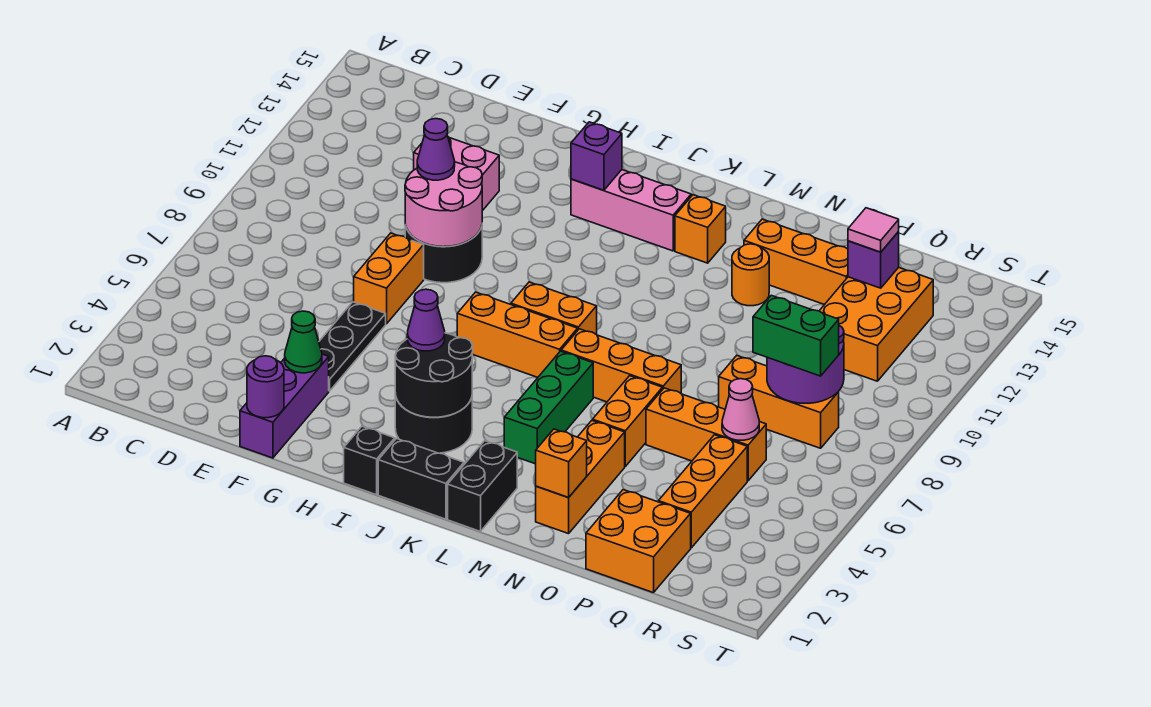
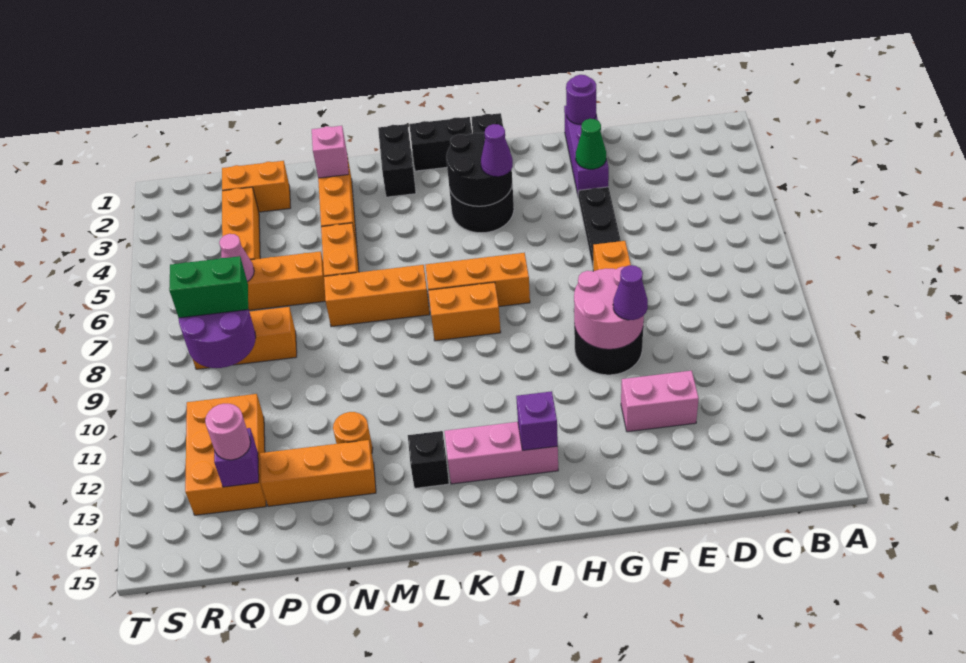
green brick L4:L6 level 1 -> none
orange brick L13 level 1 -> black brick L13 level 1
orange brick N2 level 2 -> pink brick N2 level 2
orange brick P1:Q2 level 1 -> orange brick P2:Q2 level 1
pink tile Q13 level 3 -> pink round brick Q13 level 3

